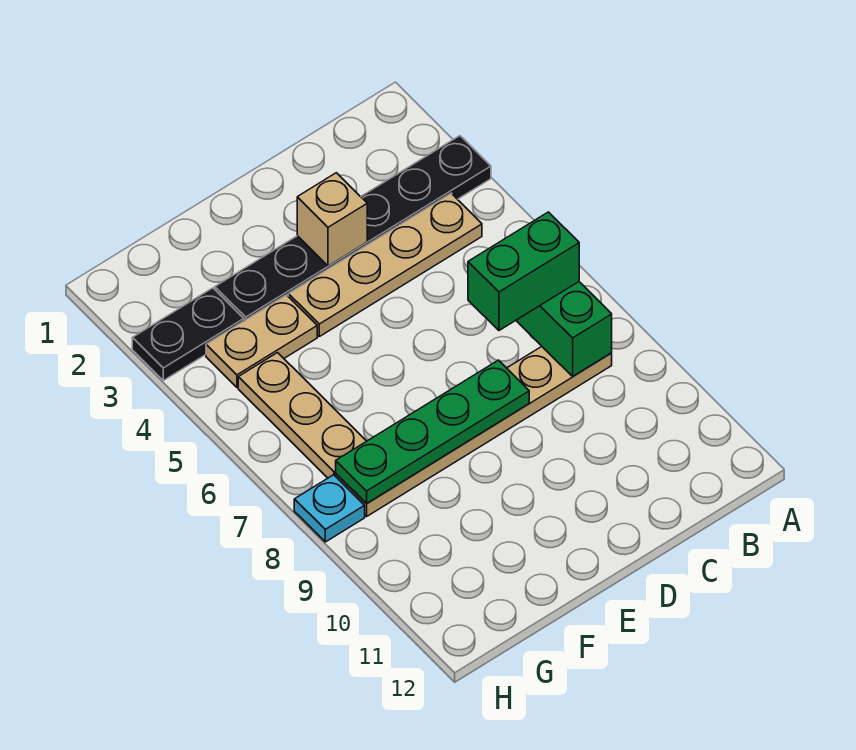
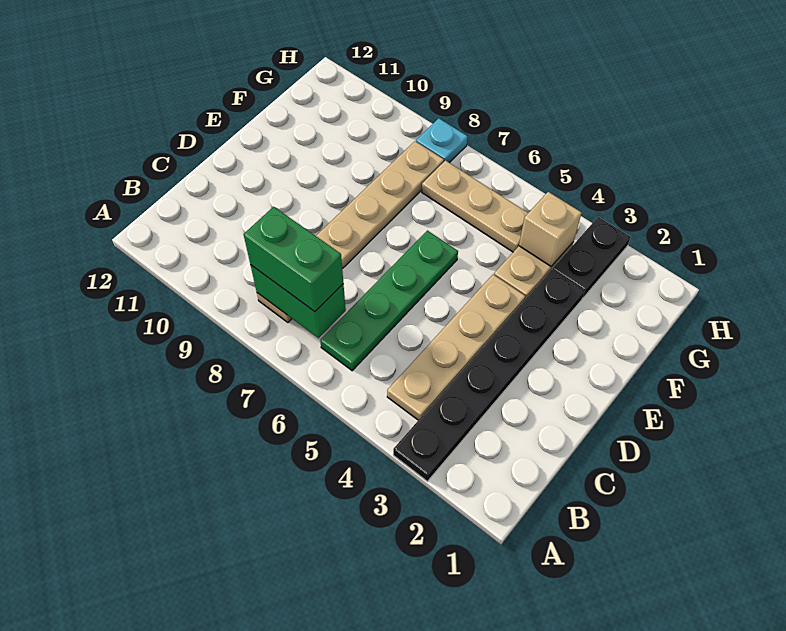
green brick B7:C7 level 3 -> green brick B7:B8 level 3
tan brick D3 level 2 -> tan brick G4 level 2
green plate D8:G8 level 2 -> green plate B6:E6 level 1

